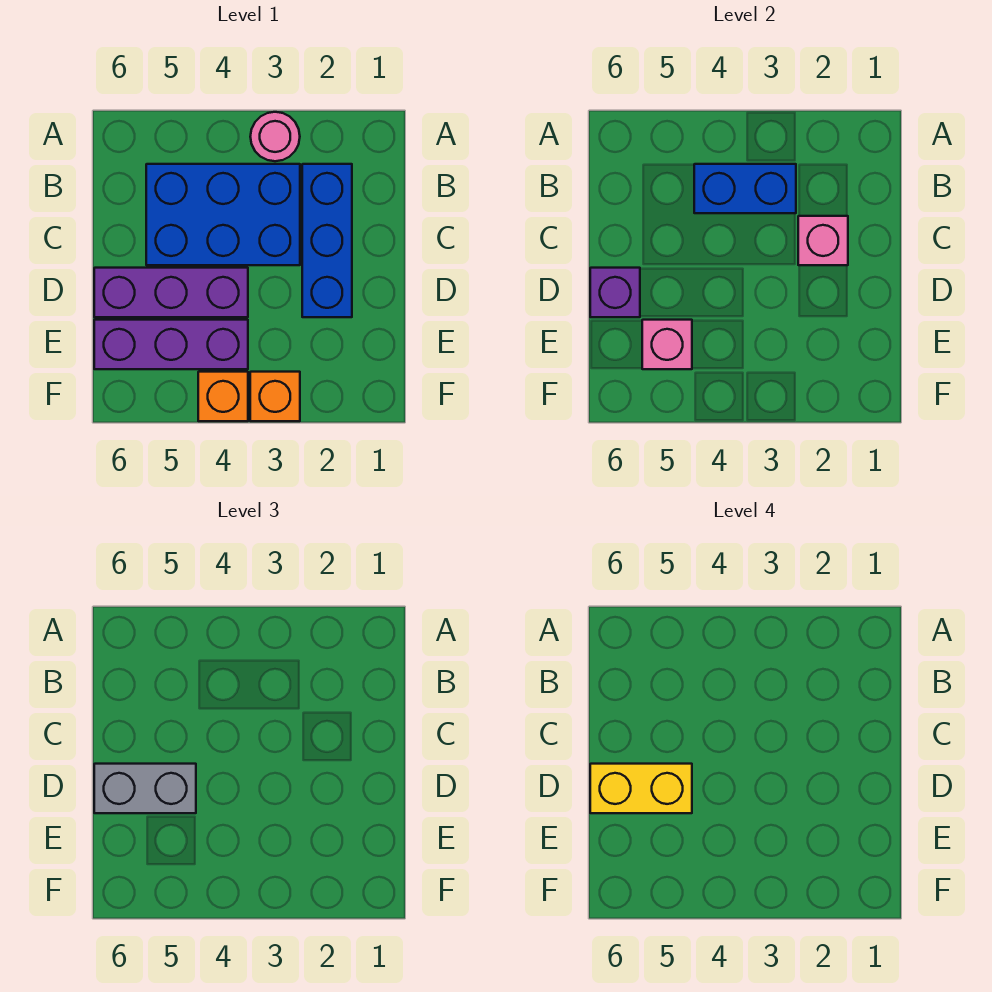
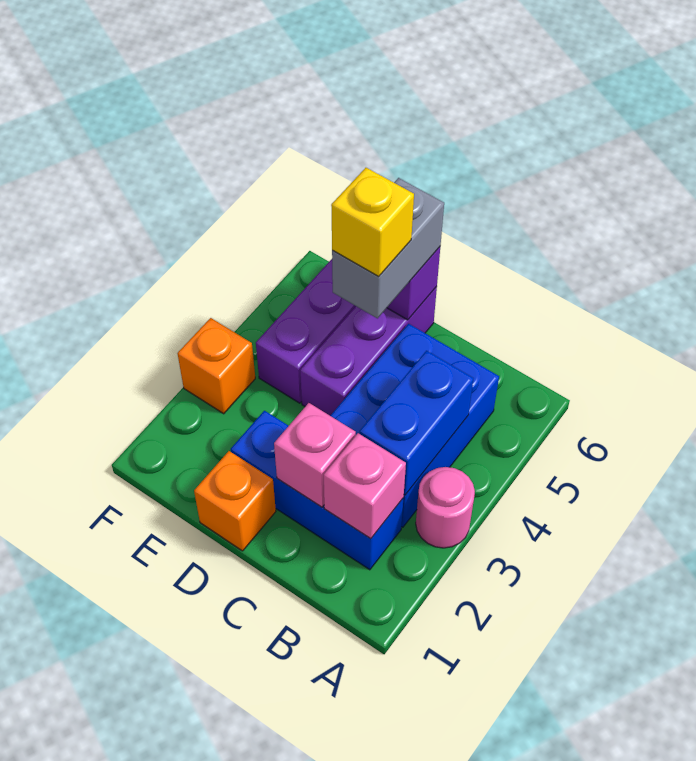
yellow brick D5:D6 level 4 -> yellow brick D5 level 4
pink brick E5 level 2 -> pink brick B2 level 2
orange brick F4 level 1 -> orange brick D1 level 1

